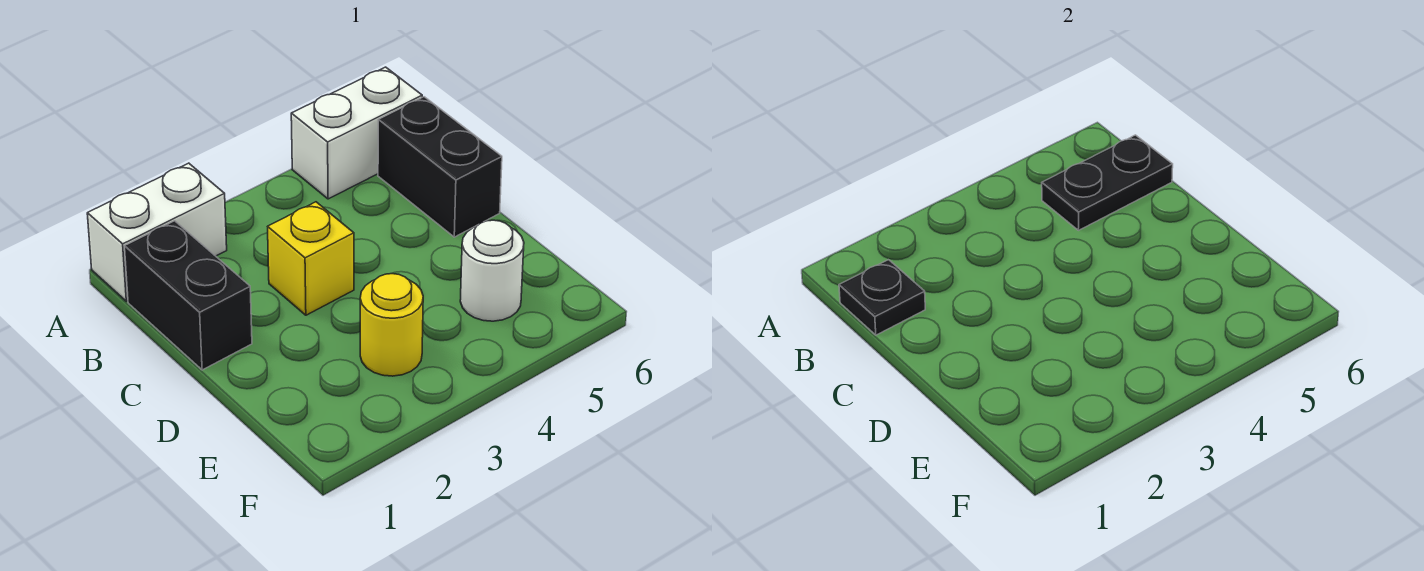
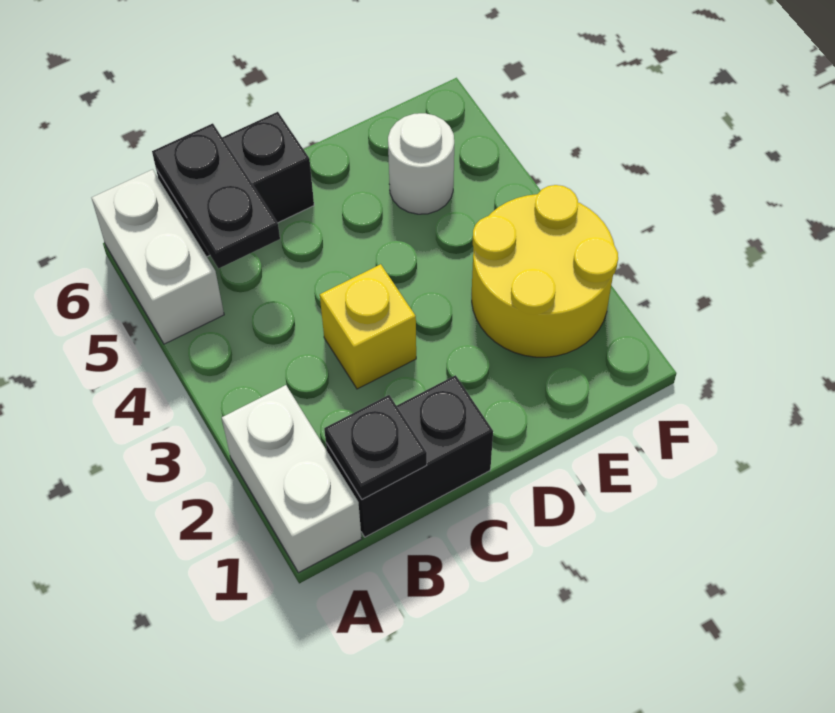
yellow round brick E3 level 1 -> yellow round brick E2:F3 level 1

